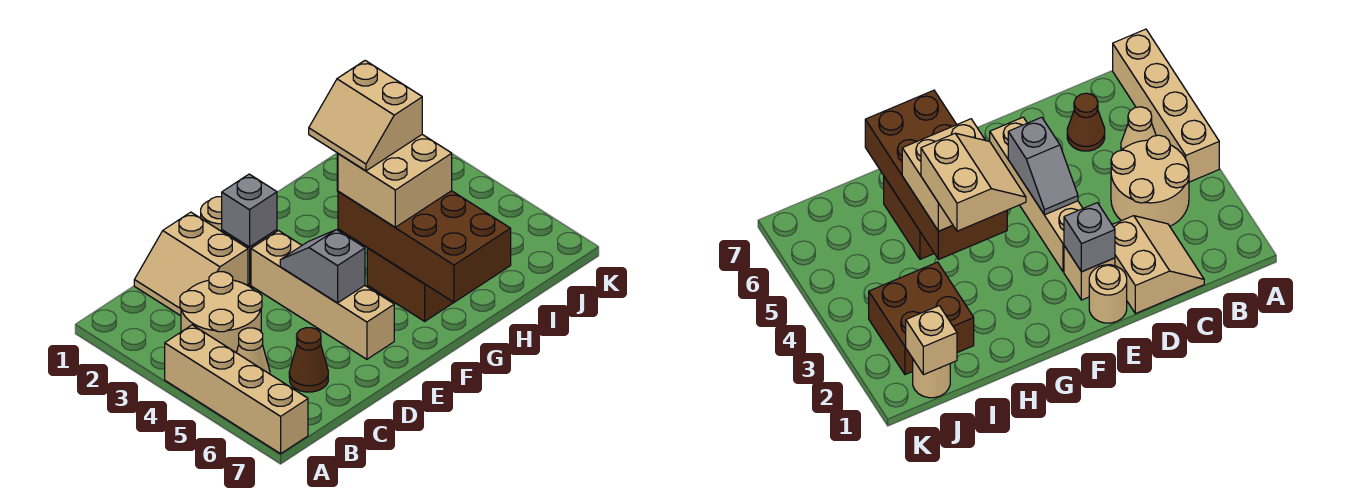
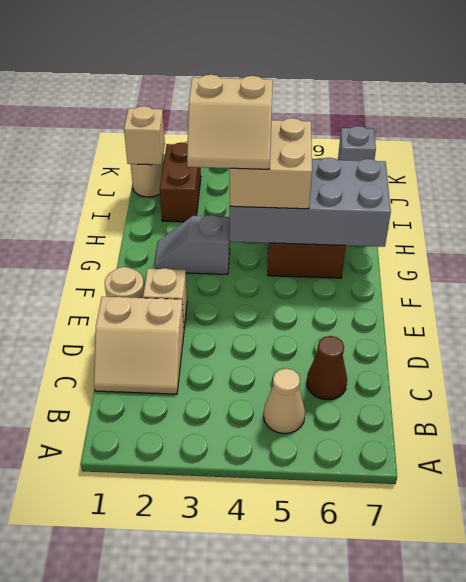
tan brick A4:A7 level 1 -> none
tan round brick B3:C4 level 1 -> none
grey brick E2 level 2 -> grey brick K7 level 1
tan brick E3:E6 level 1 -> none
grey slope E4:E5 level 2 top 5 -> grey slope G2:G3 level 1 top 3
brown brick G4:H7 level 2 -> grey brick G4:H7 level 2
brown brick I2:J3 level 1 -> brown brick I2:J2 level 1

